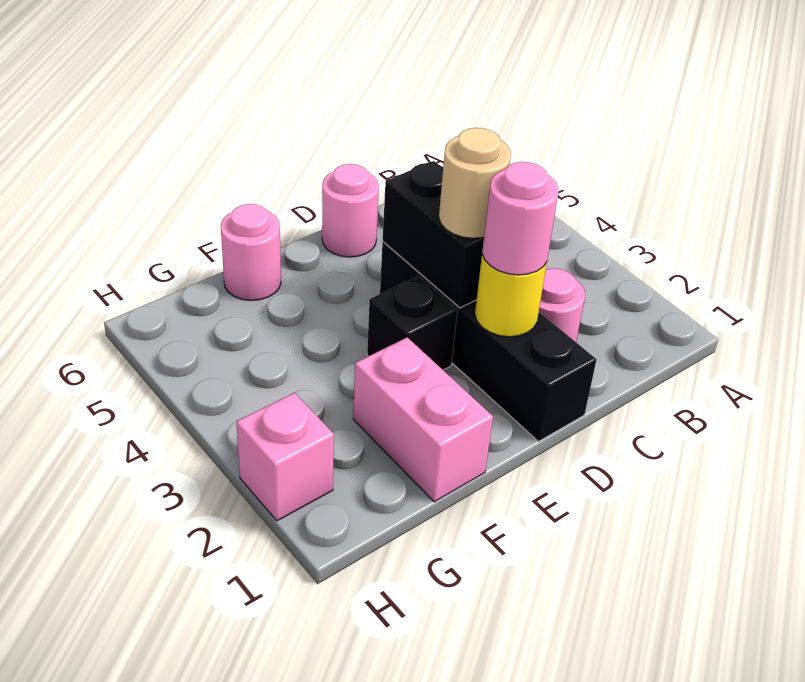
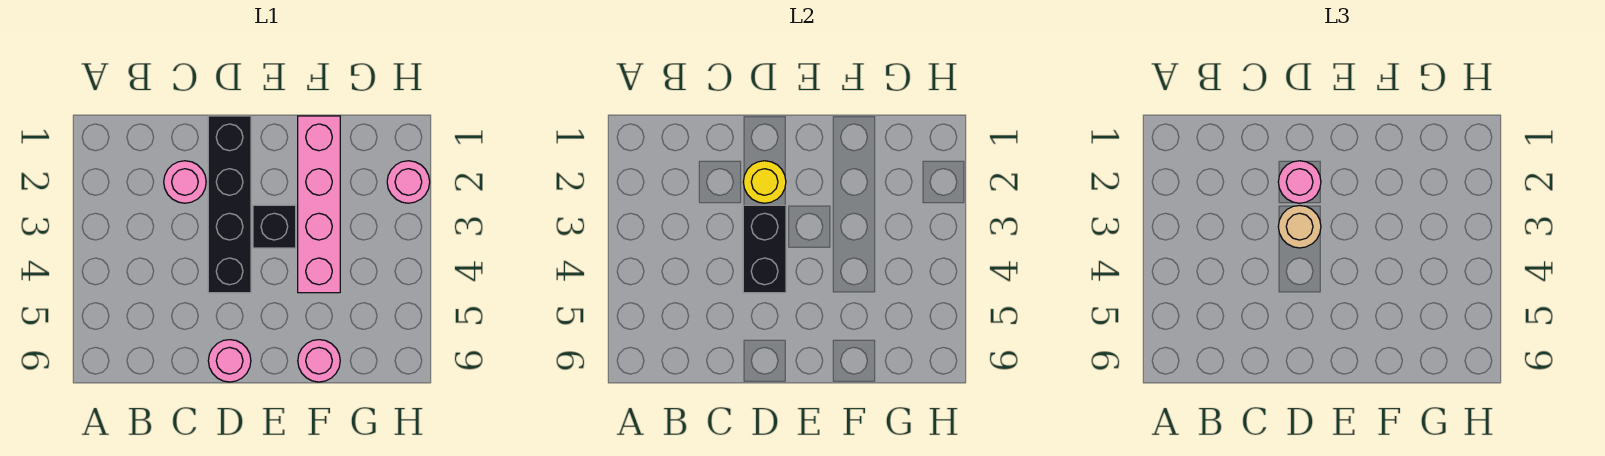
pink brick F1:F2 level 1 -> pink brick F1:F4 level 1
pink brick H2 level 1 -> pink round brick H2 level 1

